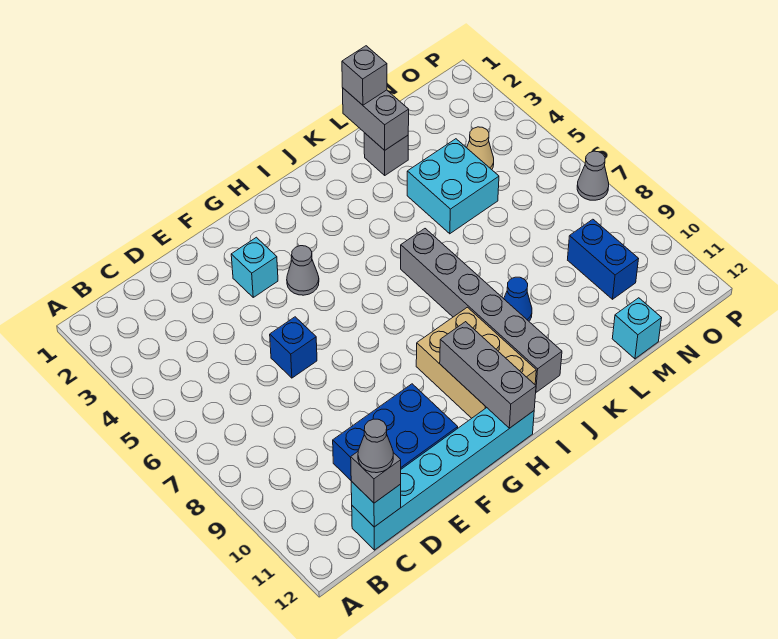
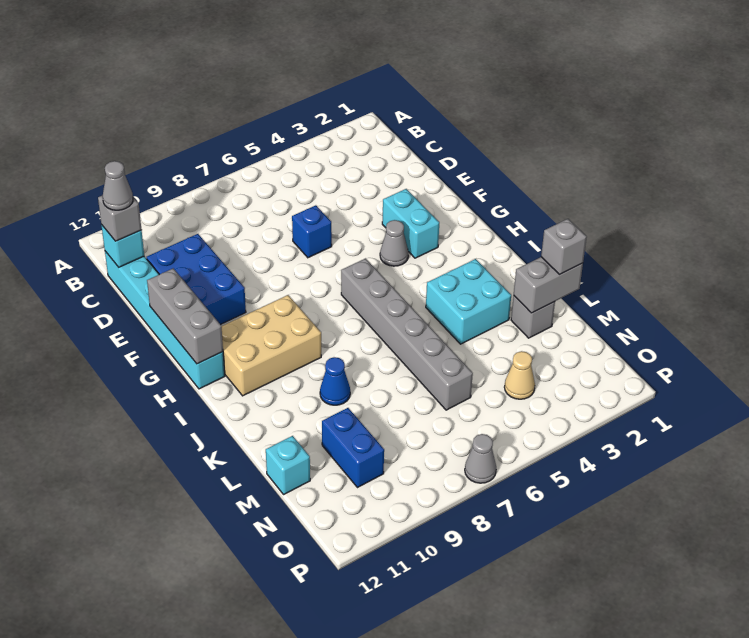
cyan brick F3 level 1 -> cyan brick F3:G3 level 1
grey brick H10:H12 level 2 -> grey brick F12:H12 level 2
grey brick J6:J11 level 1 -> grey brick H6:M6 level 1
cyan brick L4:M5 level 1 -> cyan brick J3:K4 level 1
blue brick N9:N10 level 1 -> blue brick M10:N10 level 1

